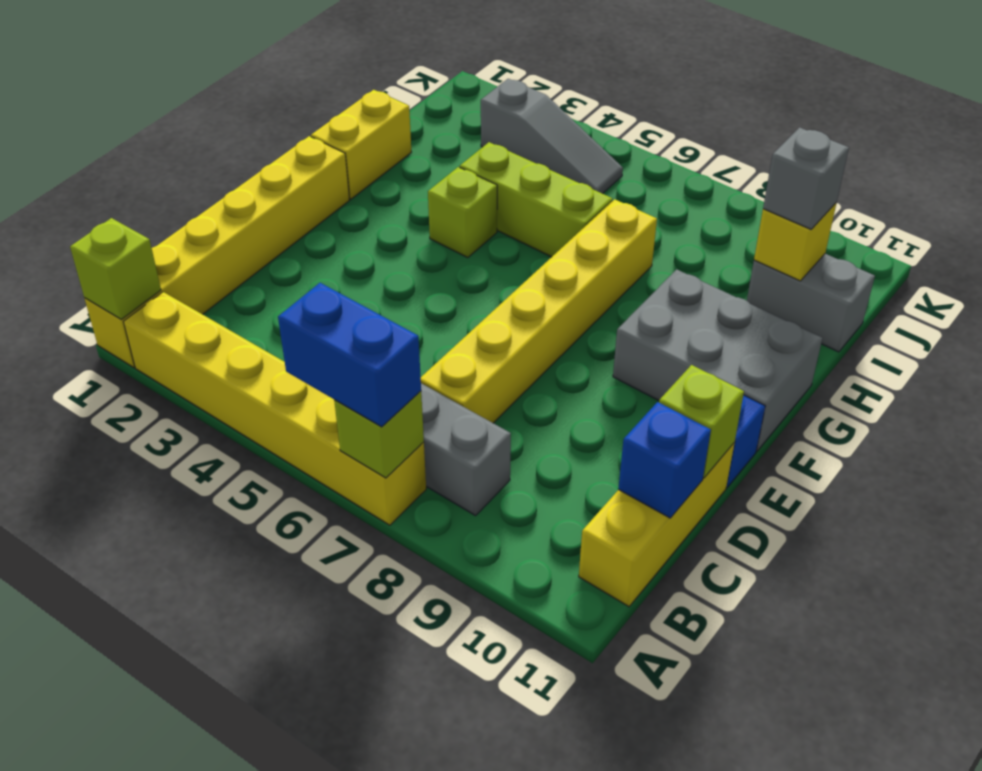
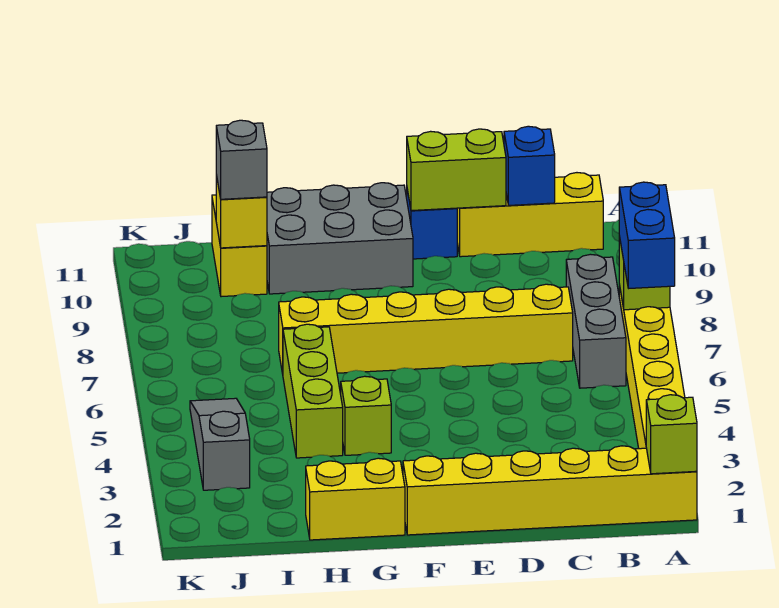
lime brick D11 level 2 -> lime brick D11:E11 level 2
grey brick F9:G11 level 1 -> grey brick F10:H11 level 1
grey brick I10:I11 level 1 -> yellow brick I10:I11 level 1

